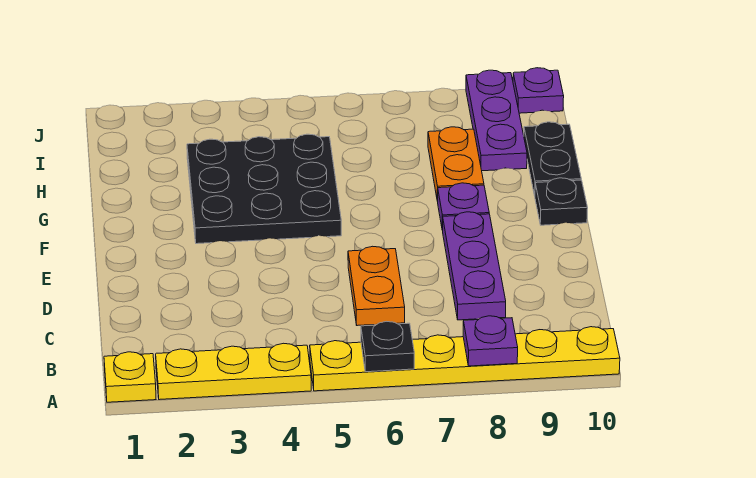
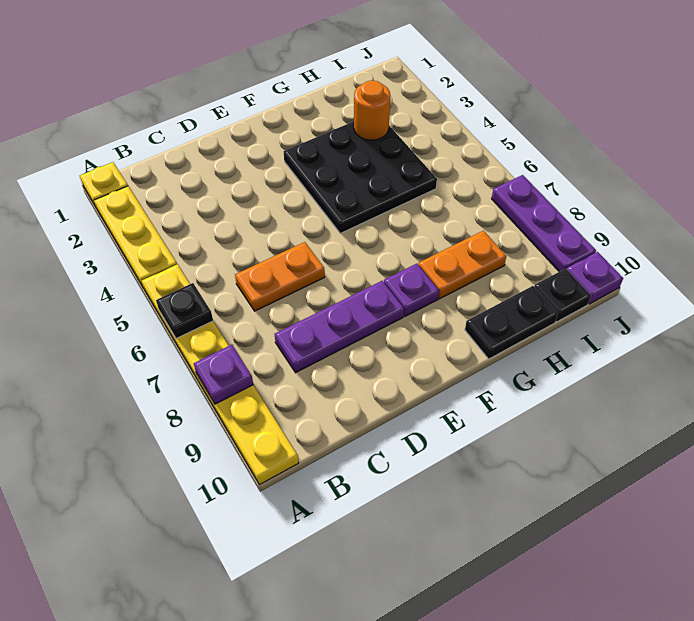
black plate F10 level 1 -> black plate I10 level 1
none -> orange round brick H3 level 2
purple plate H9:J9 level 1 -> purple plate J7:J9 level 1

